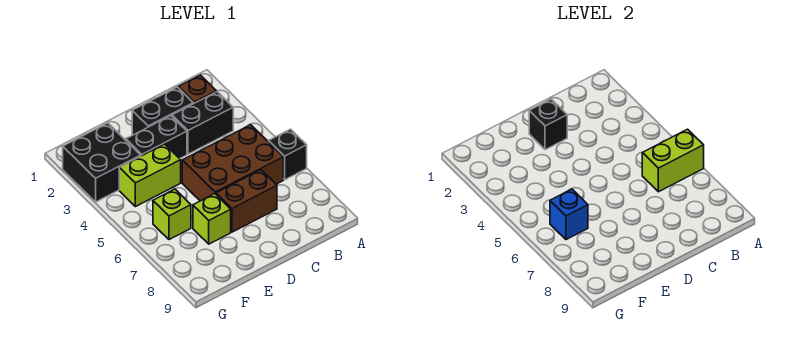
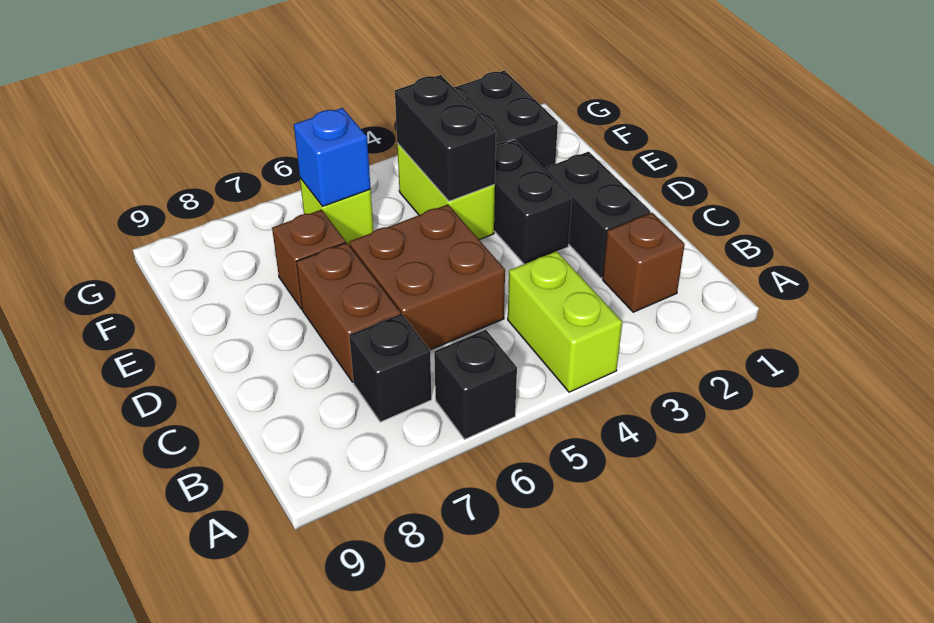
lime brick A6:B6 level 2 -> lime brick A4:B4 level 1
black brick B3:C3 level 1 -> black brick E4:F4 level 2
brown brick B5:D6 level 1 -> brown brick C5:D6 level 1
black brick D2 level 2 -> black brick B7 level 1
lime brick E7 level 1 -> brown brick E7 level 1

